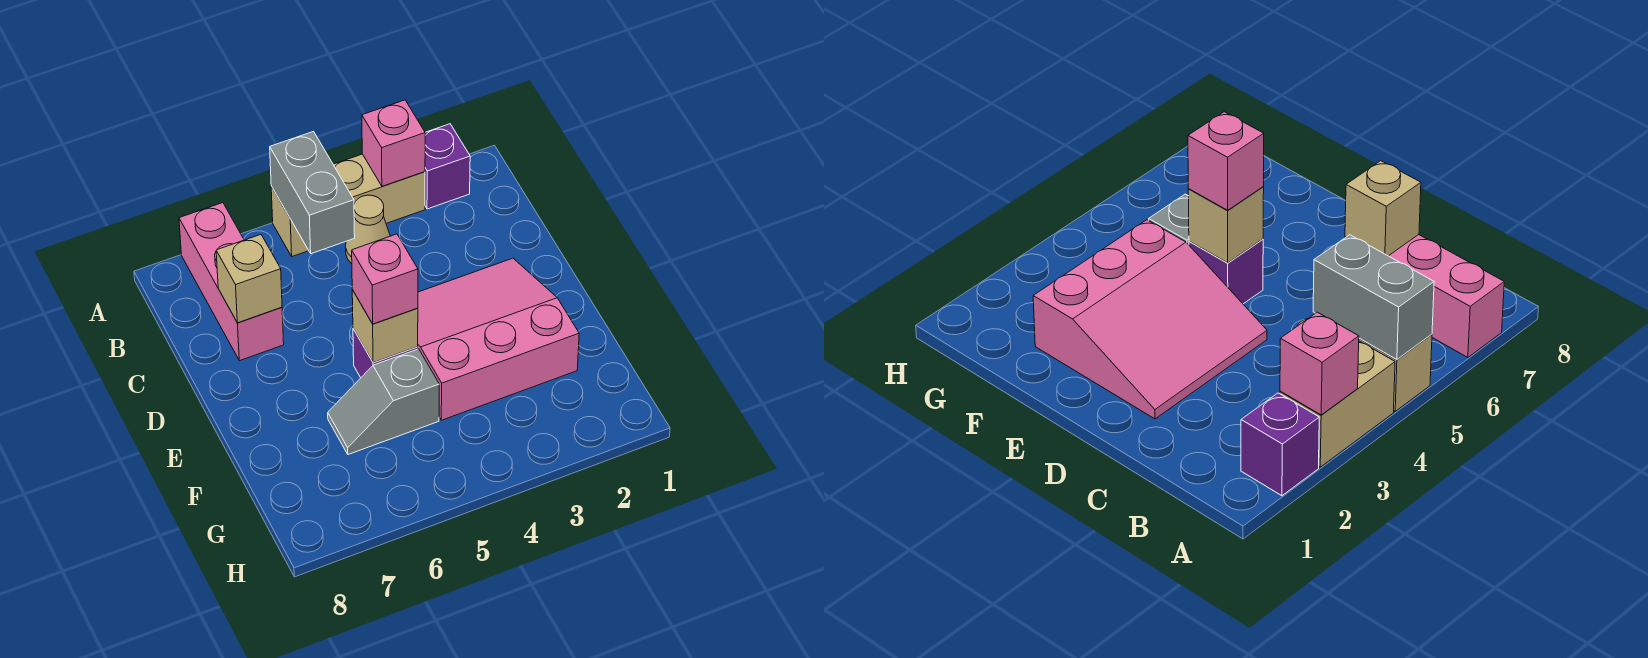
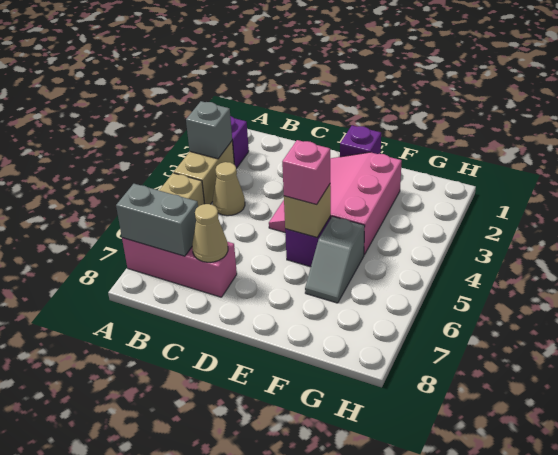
pink brick A3 level 2 -> grey brick A3 level 2
grey brick A5:B5 level 2 -> grey brick A7:B7 level 2
tan brick C7 level 2 -> tan cone C7 level 2
none -> purple brick E1 level 1

